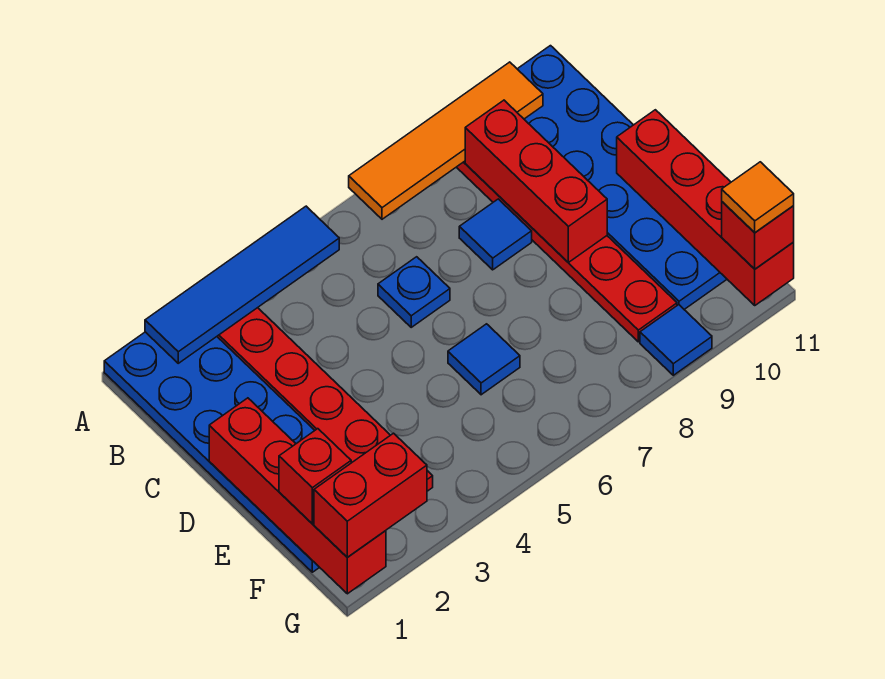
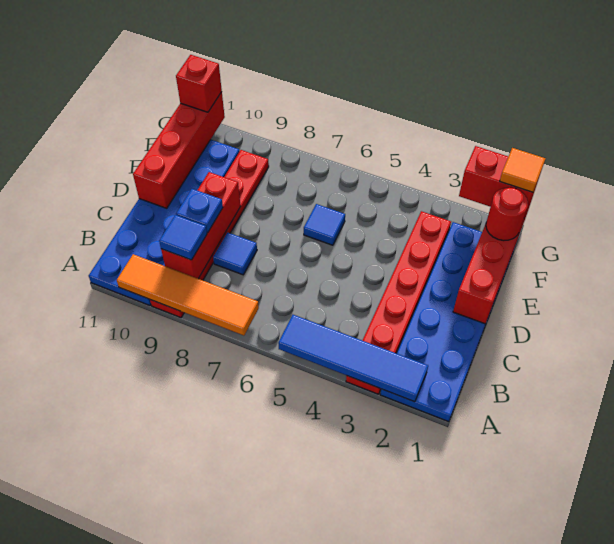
blue plate C6 level 1 -> blue plate C9 level 3
red brick F1 level 3 -> red round brick F1 level 3
blue tile G9 level 1 -> blue tile B9 level 3
orange tile G11 level 4 -> orange tile G1 level 4

